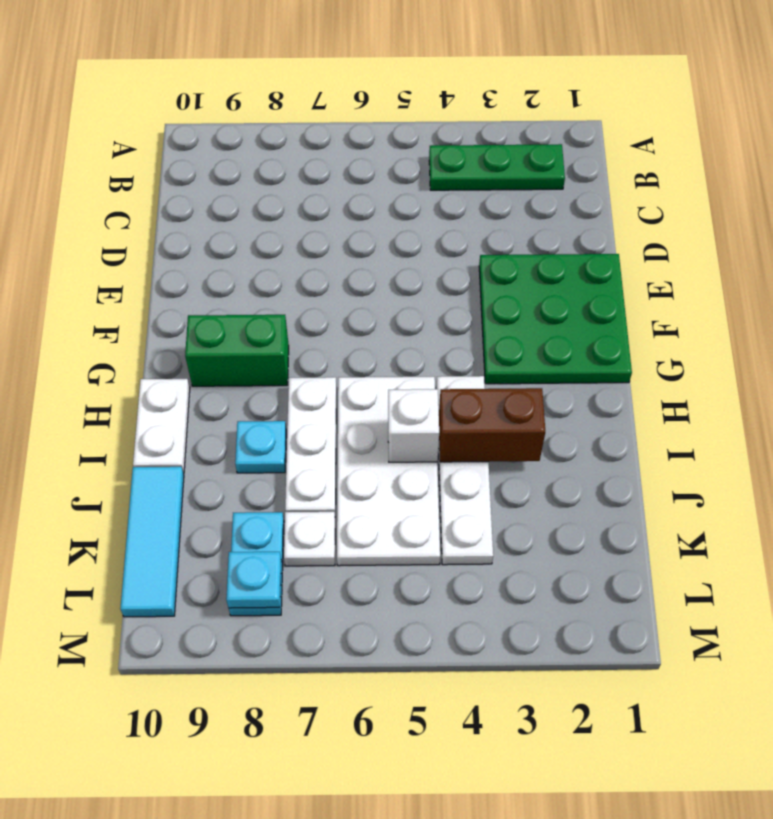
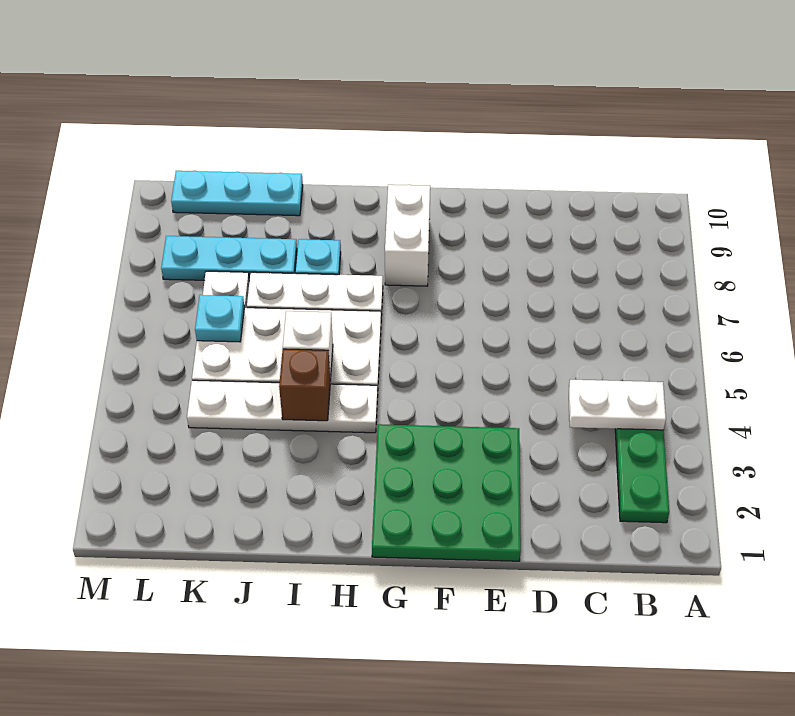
green brick G8:G9 level 1 -> white brick G8:G9 level 1
white plate H10:I10 level 1 -> white plate B4:C4 level 2
brown brick I3:I4 level 2 -> brown brick I4 level 2
cyan tile J10:L10 level 1 -> cyan plate J10:L10 level 1
cyan plate K8:L8 level 1 -> cyan plate J8:L8 level 1
cyan plate L8 level 2 -> cyan plate K6 level 2

